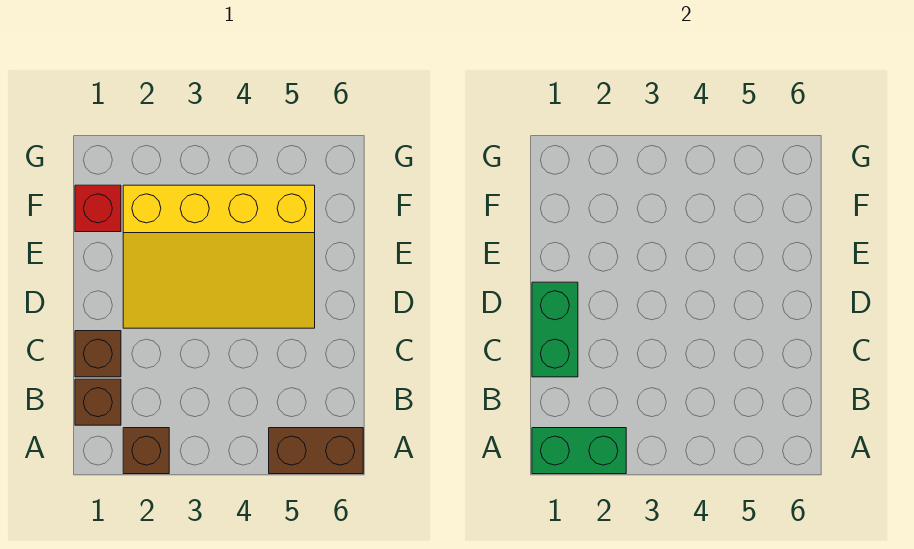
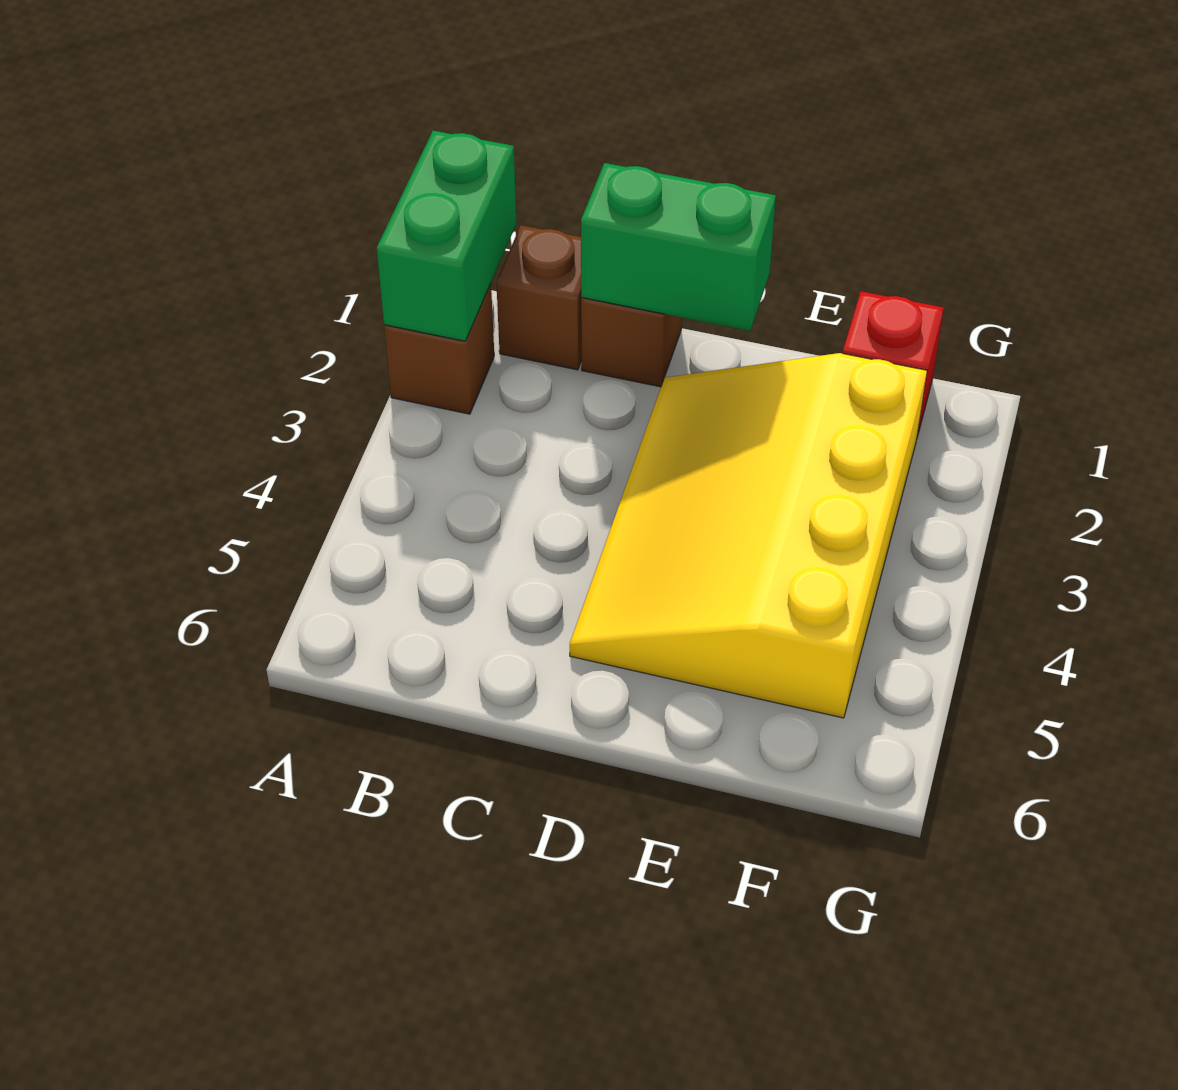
brown brick A5:A6 level 1 -> none

